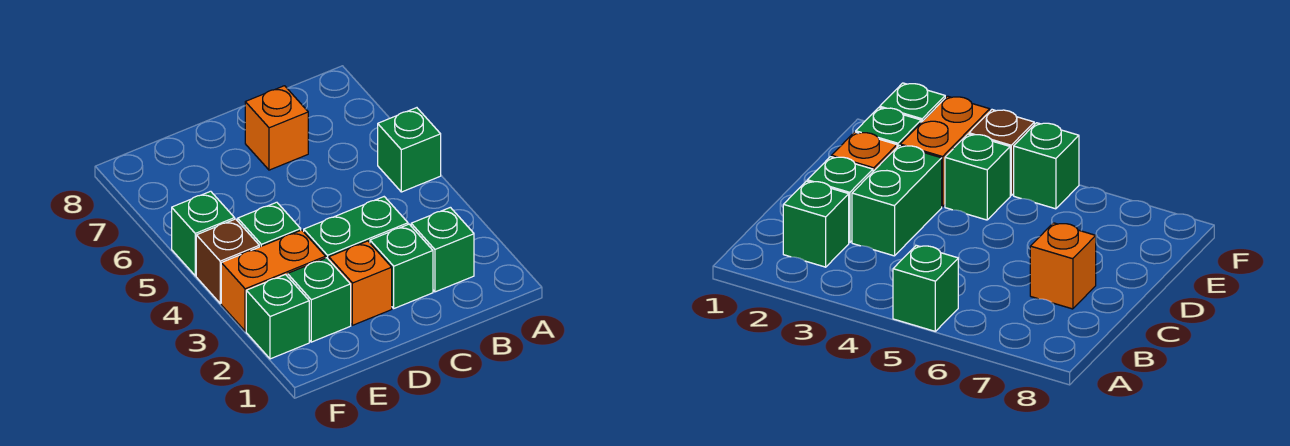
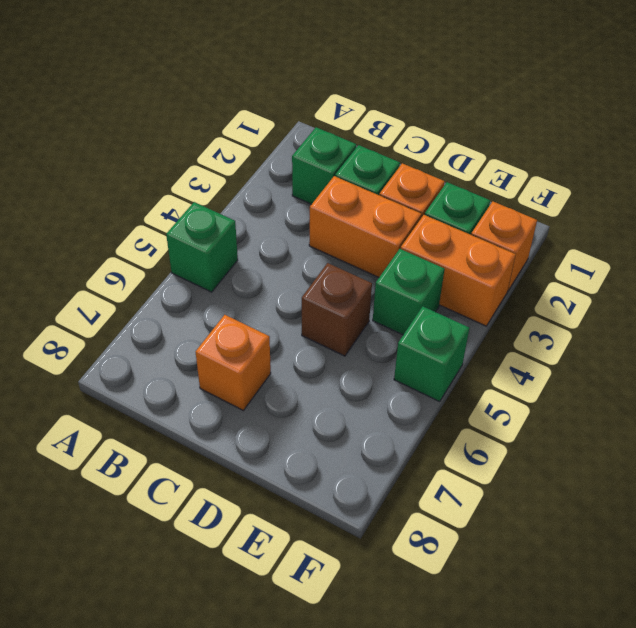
green brick C3:D3 level 1 -> orange brick C3:D3 level 1
green brick F2 level 1 -> orange brick F2 level 1
brown brick F4 level 1 -> brown brick D5 level 1

